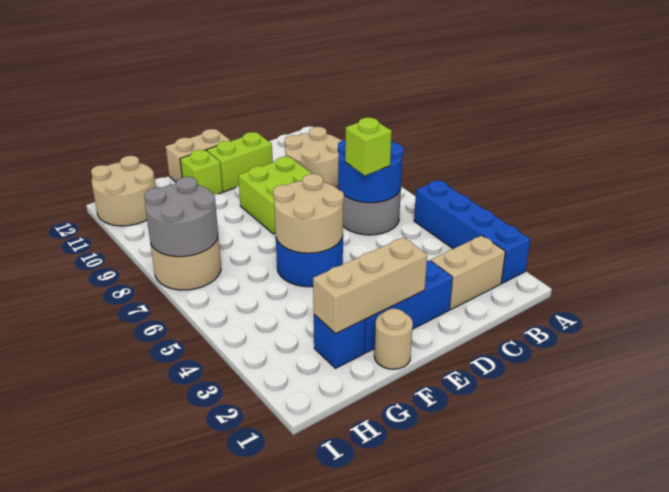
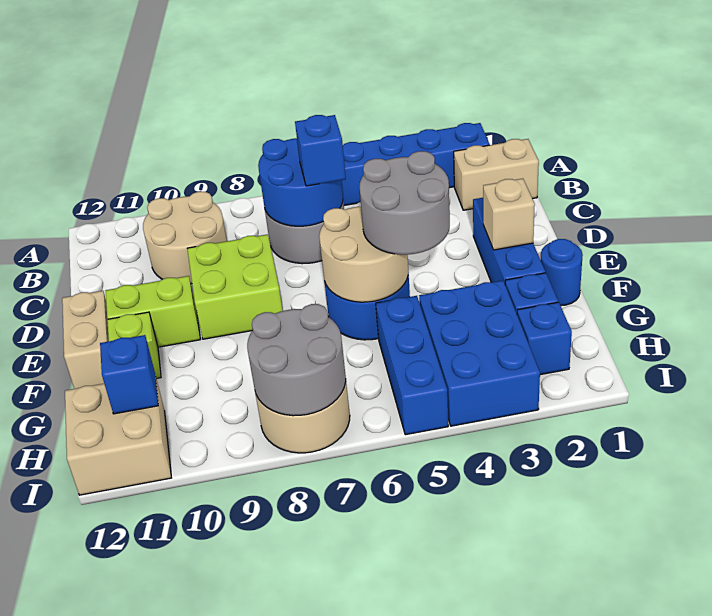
tan brick B2:C2 level 1 -> tan brick B1:B2 level 1
lime brick C6 level 3 -> blue brick C6 level 3
lime brick D11:E11 level 1 -> lime brick E10:E11 level 1
tan brick E2:G2 level 2 -> tan brick E2 level 2
none -> grey round brick E4:F5 level 3
tan round brick F1 level 1 -> blue round brick F1 level 1
none -> blue brick G3:I4 level 1
none -> blue brick G5:I5 level 1
none -> blue brick H2 level 1
tan round brick H11:I12 level 1 -> tan brick H11:I12 level 1
none -> blue brick H11 level 2

